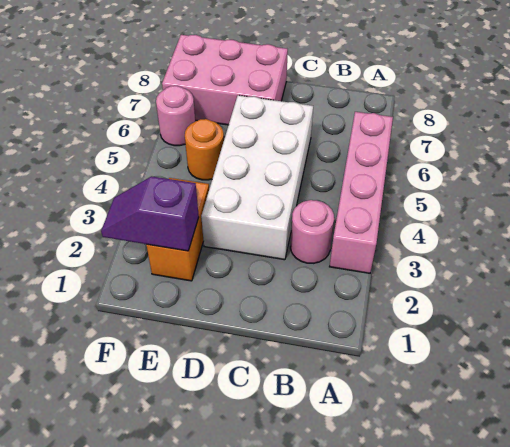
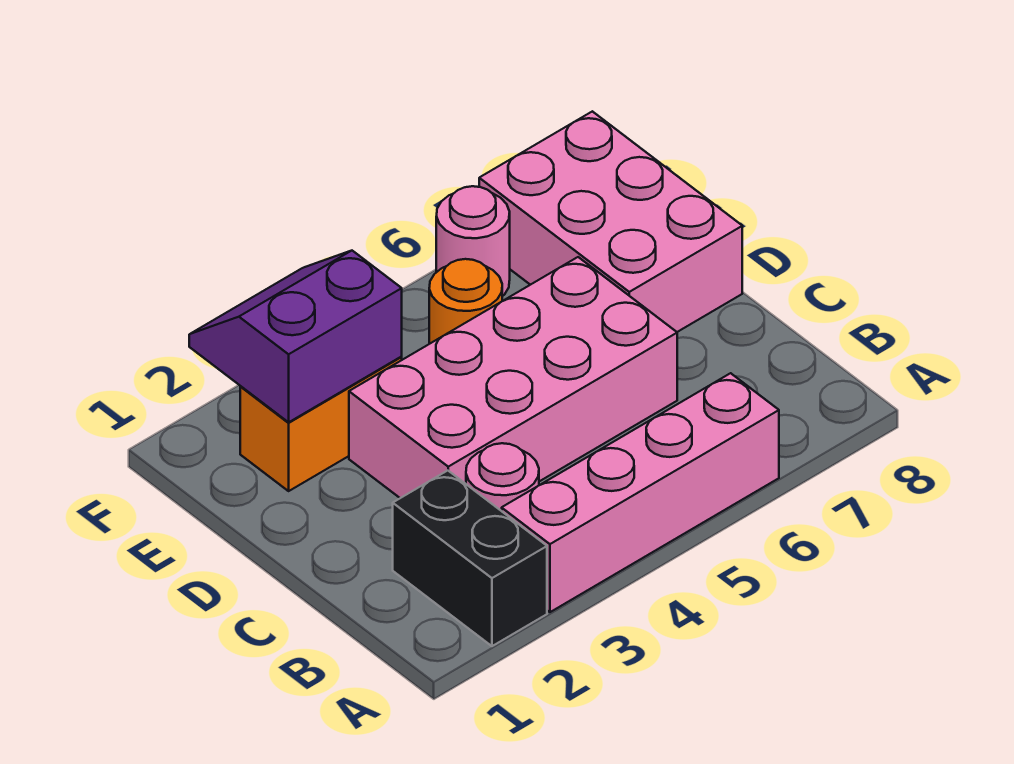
none -> black brick A2:B2 level 1
white brick C3:D6 level 1 -> pink brick C3:D6 level 1
purple slope E2:F2 level 2 top E -> purple slope E2:F3 level 2 top E

